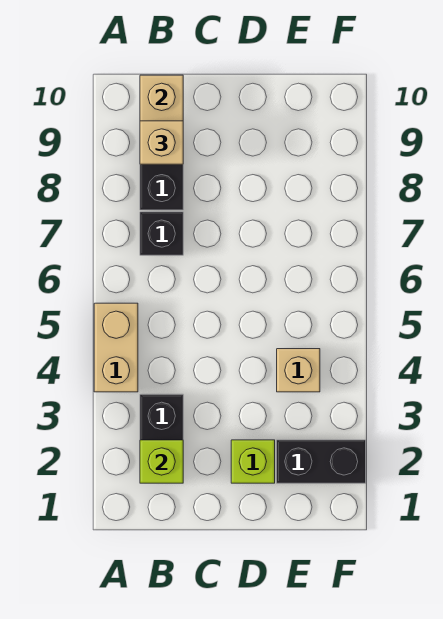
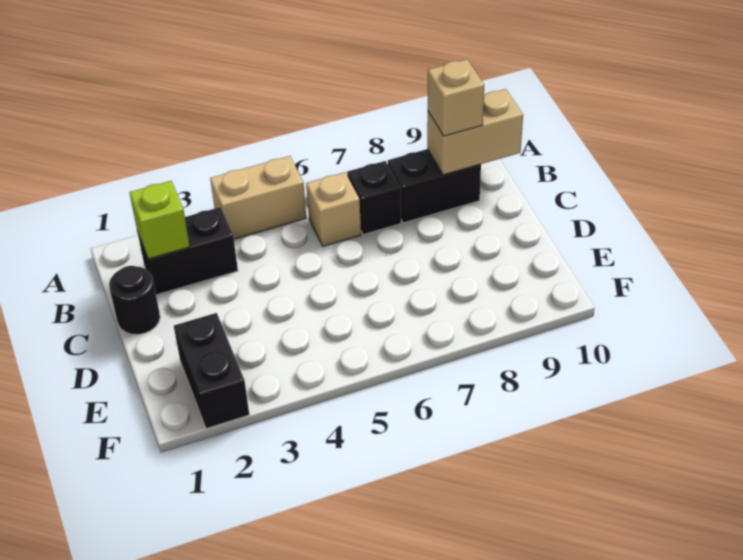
none -> black round brick C1 level 1
lime brick D2 level 1 -> none
tan brick E4 level 1 -> tan brick B6 level 1

